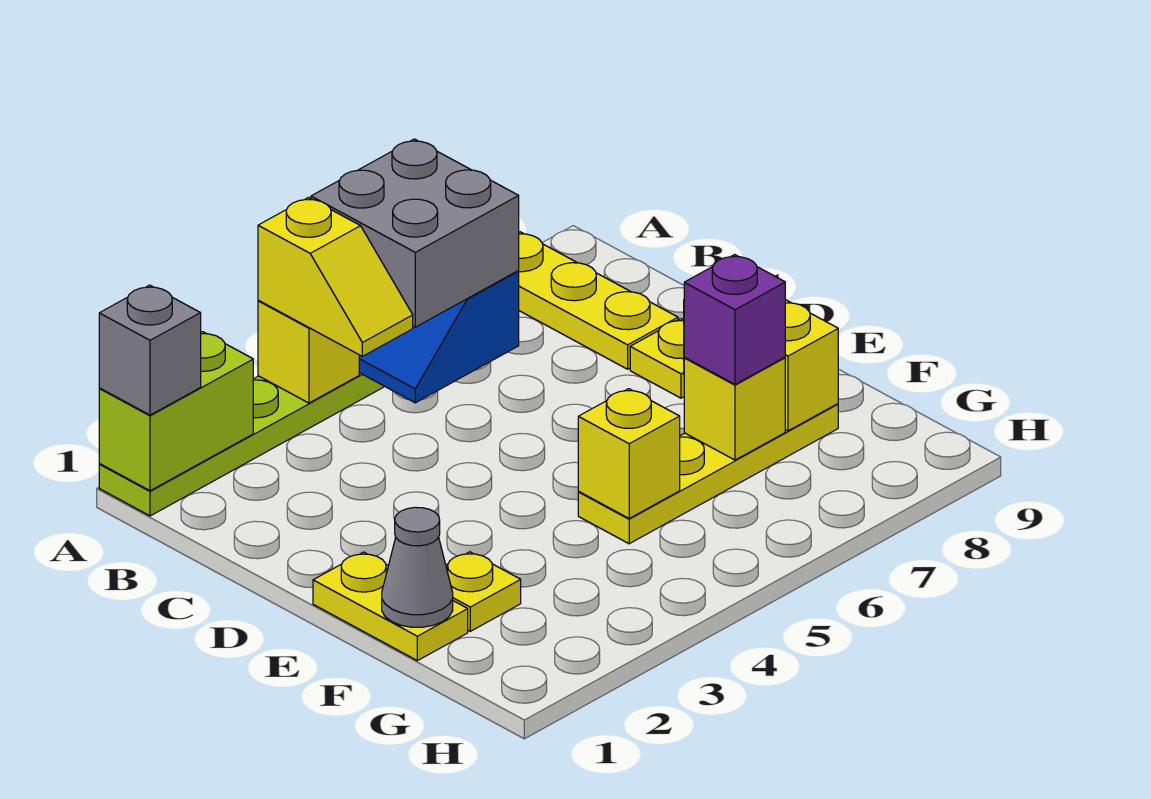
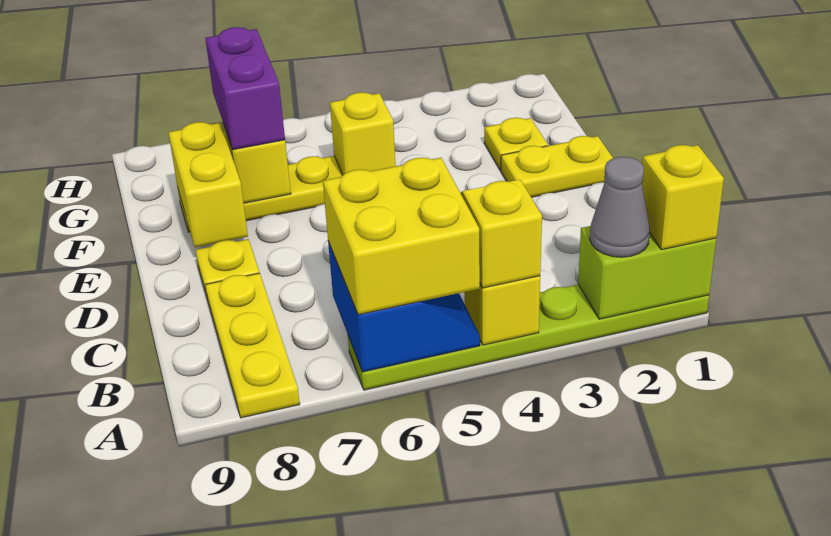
grey brick A1 level 3 -> yellow brick A1 level 3
grey brick A5:B6 level 3 -> yellow brick A5:B6 level 3
yellow plate E1:F1 level 1 -> yellow plate E1:E2 level 1
grey cone F1 level 2 -> grey cone A2 level 3
purple brick F7 level 3 -> purple brick F7:G7 level 3

